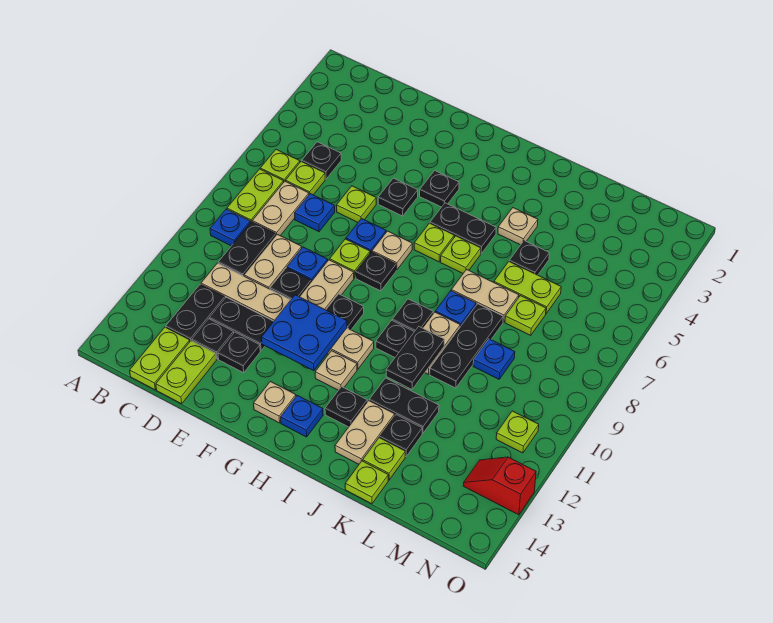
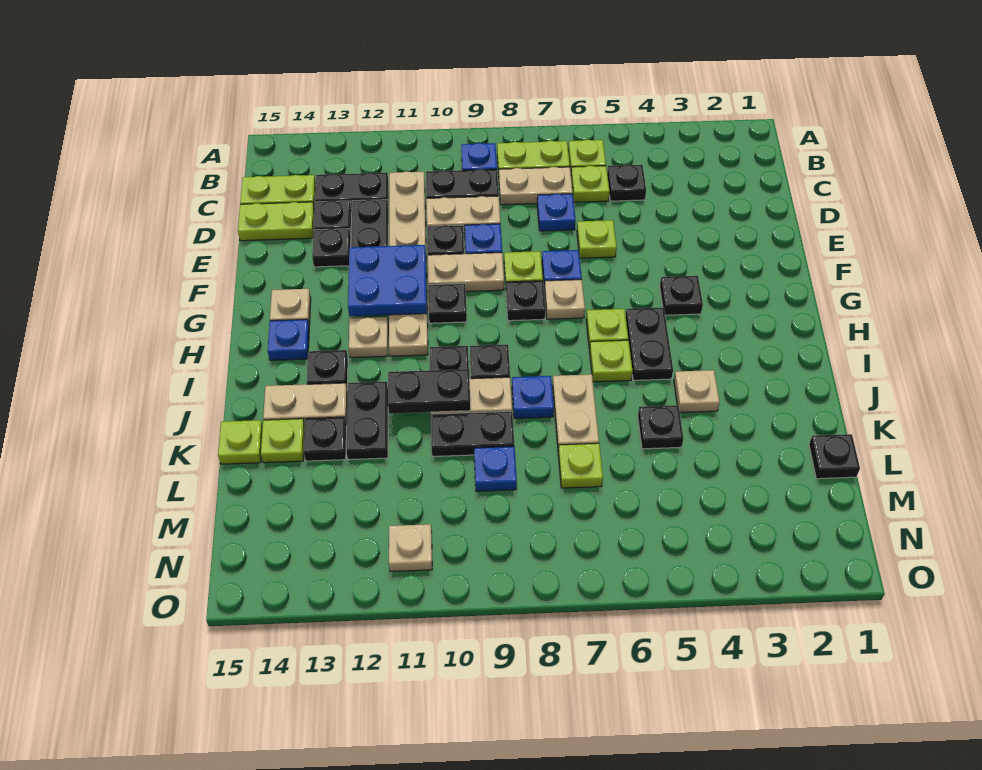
black plate F5 level 1 -> black plate L1 level 1
lime plate K6:L6 level 1 -> none
black plate K8:K10 level 1 -> black plate K9:K10 level 1
lime plate N11 level 1 -> tan plate N11 level 1
red slope N13:O13 level 1 top O -> none

